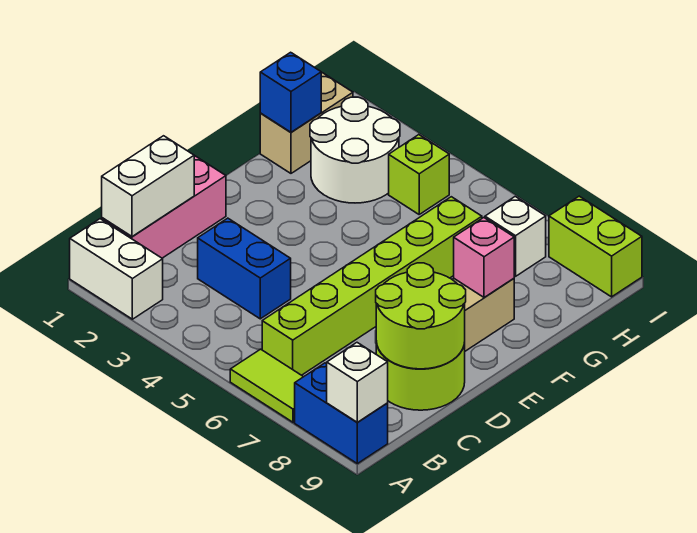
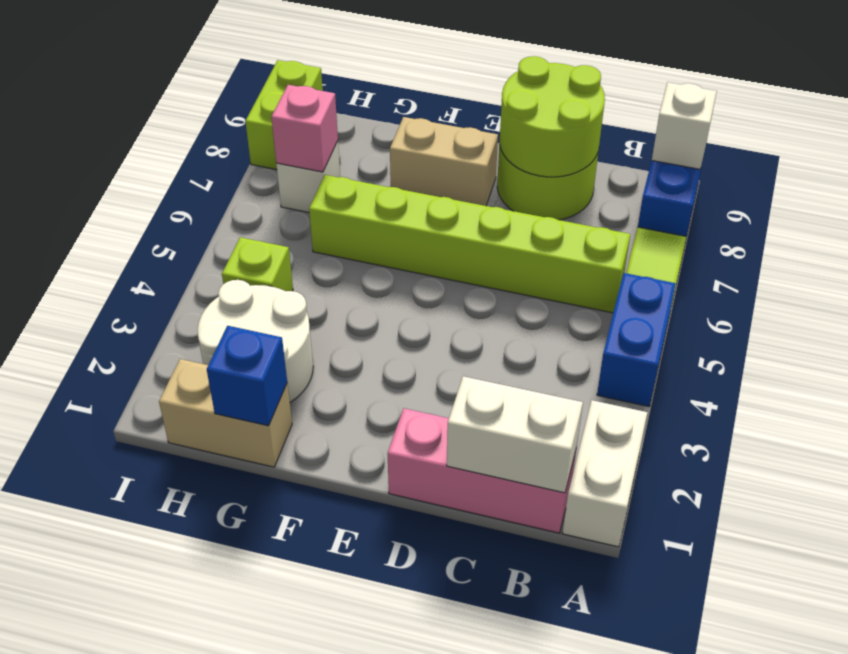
blue brick C3:C4 level 1 -> blue brick A4:A5 level 1
pink brick F8 level 2 -> pink brick H7 level 2

